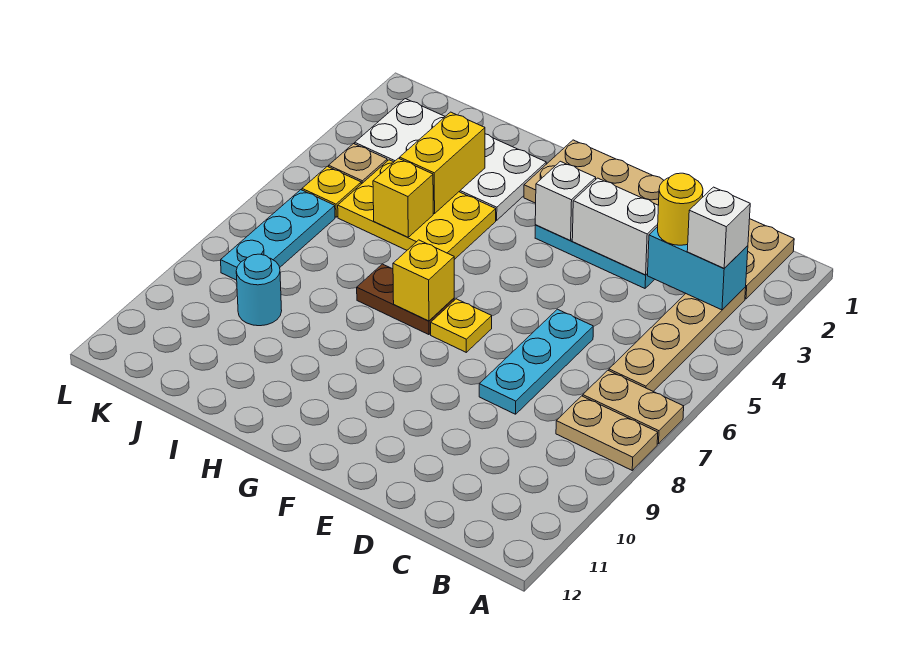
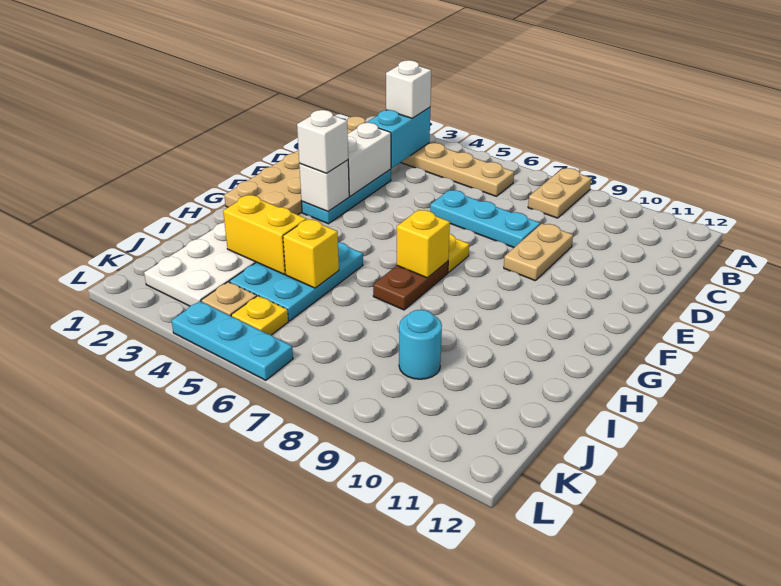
tan plate A7:B7 level 1 -> tan plate D9:E9 level 1
yellow round brick C3 level 3 -> none
none -> white brick F3 level 3
yellow plate H4:J5 level 1 -> cyan plate H4:J5 level 1
cyan plate K6:K8 level 1 -> cyan plate L4:L6 level 1

